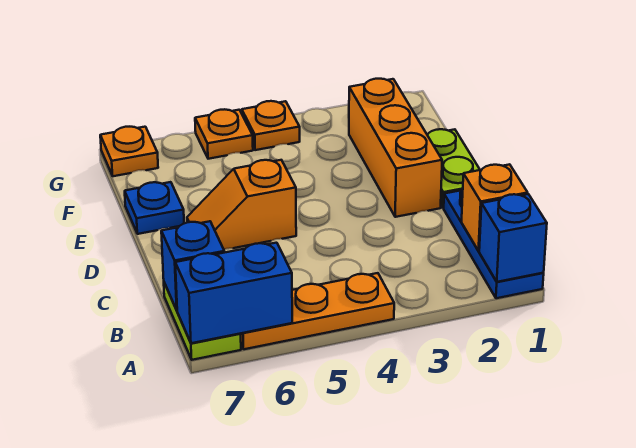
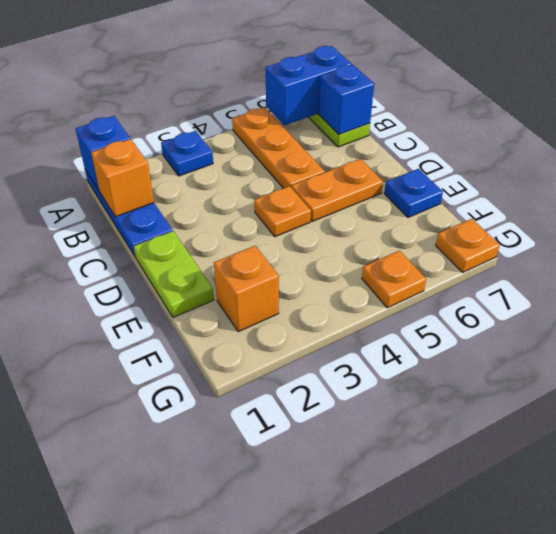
none -> blue plate A3 level 1
orange plate A4:A6 level 1 -> orange plate A5:C5 level 1
orange brick D2:F2 level 1 -> orange brick F2 level 1
orange slope D5:D6 level 1 top 5 -> orange plate D5:D6 level 1
orange plate G4 level 1 -> orange plate D4 level 1

